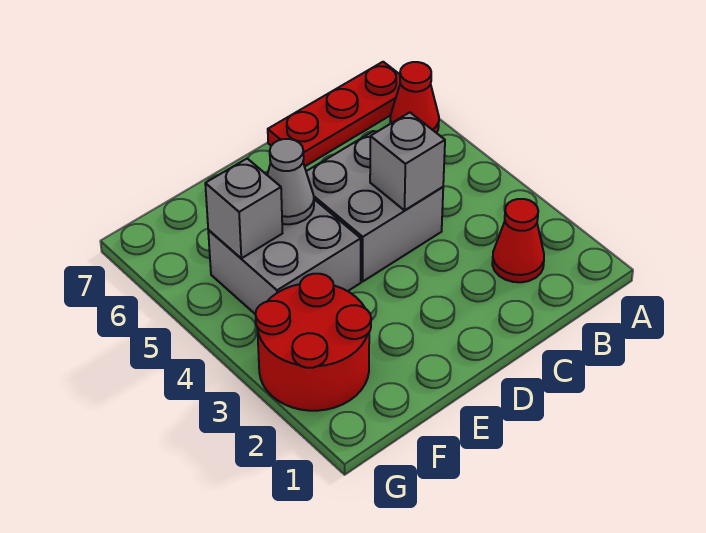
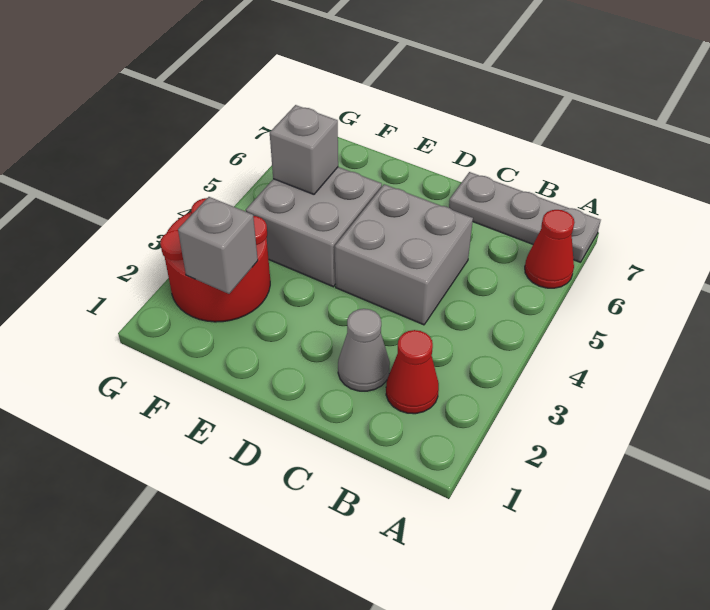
red plate A7:C7 level 1 -> grey plate A7:C7 level 1
grey brick C4 level 2 -> grey brick F2 level 2
grey cone E5 level 2 -> grey cone C2 level 1

